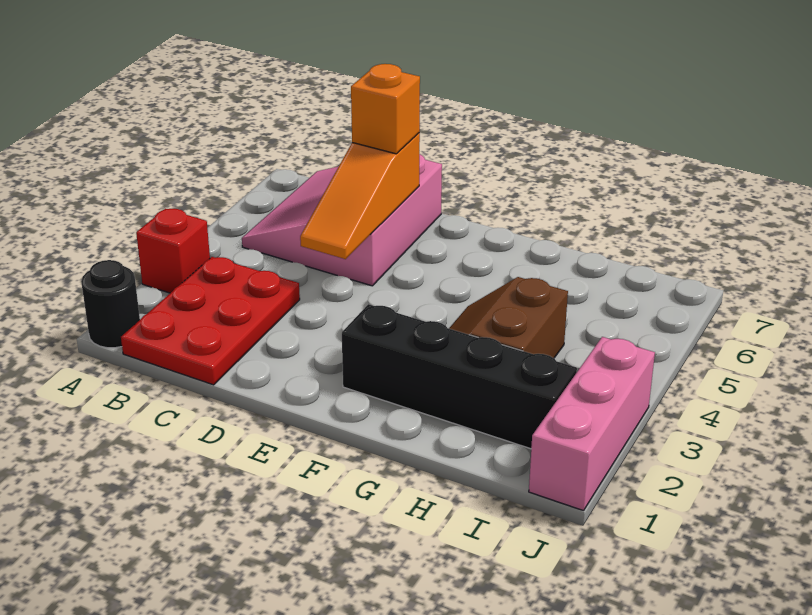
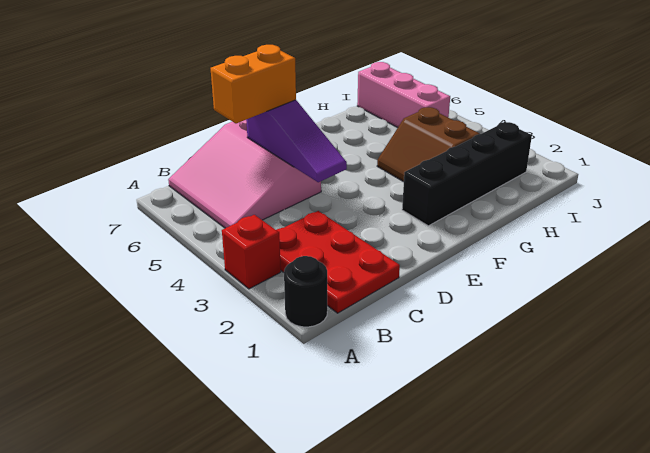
orange slope D4:D6 level 2 top 6 -> purple slope D4:D6 level 2 top 6
orange brick D6 level 3 -> orange brick C6:D6 level 3
pink brick J1:J3 level 1 -> pink brick I5:I7 level 1

